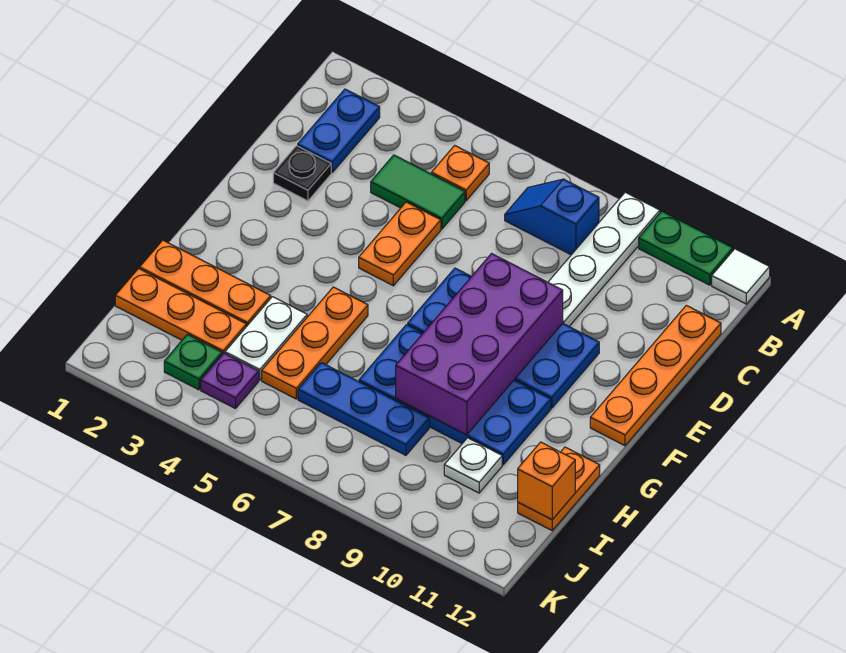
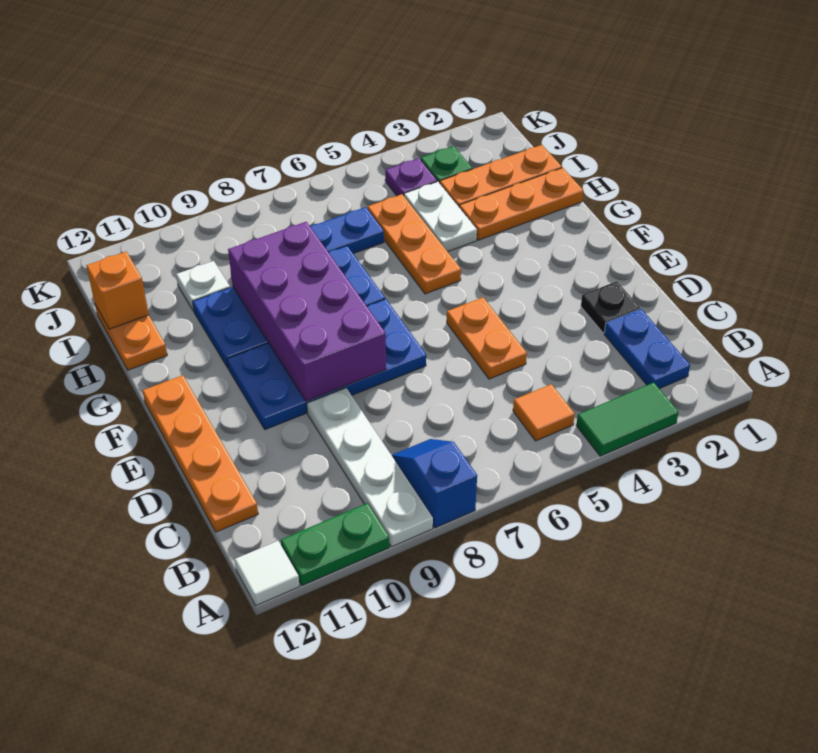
orange plate B5 level 1 -> orange tile B5 level 1
blue slope B7:B8 level 1 top 8 -> blue slope A8:B8 level 1 top A
green tile C4:C5 level 1 -> green tile A3:A4 level 1

